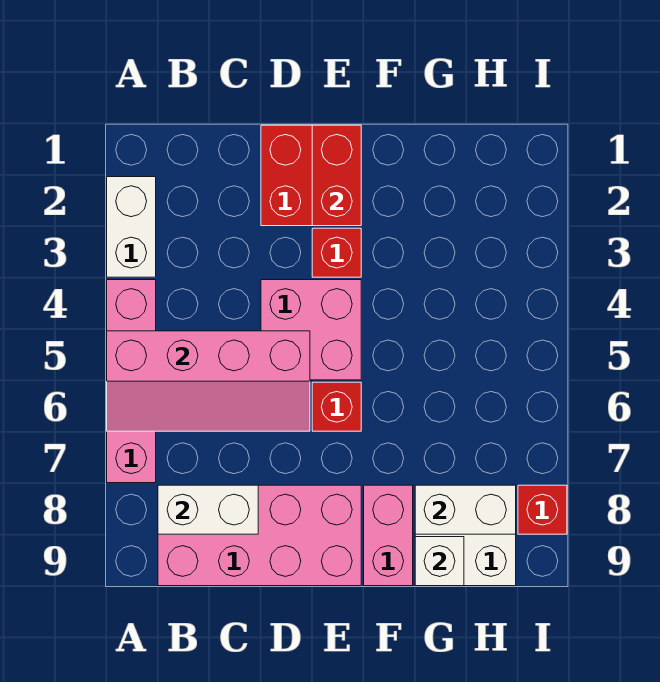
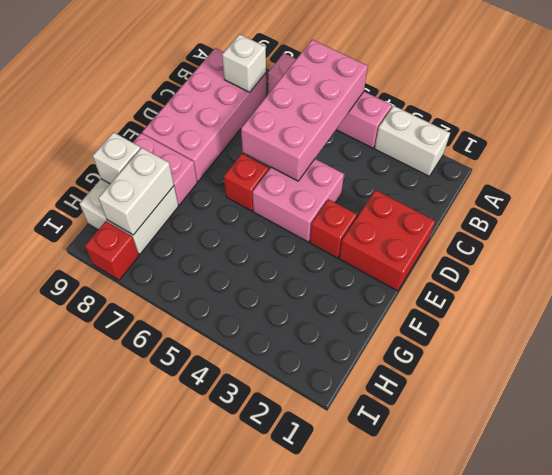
pink slope A5:D6 level 2 top 5 -> pink brick A5:D6 level 2
white brick B8:C8 level 2 -> white brick B8 level 2
red brick E1:E2 level 2 -> none

